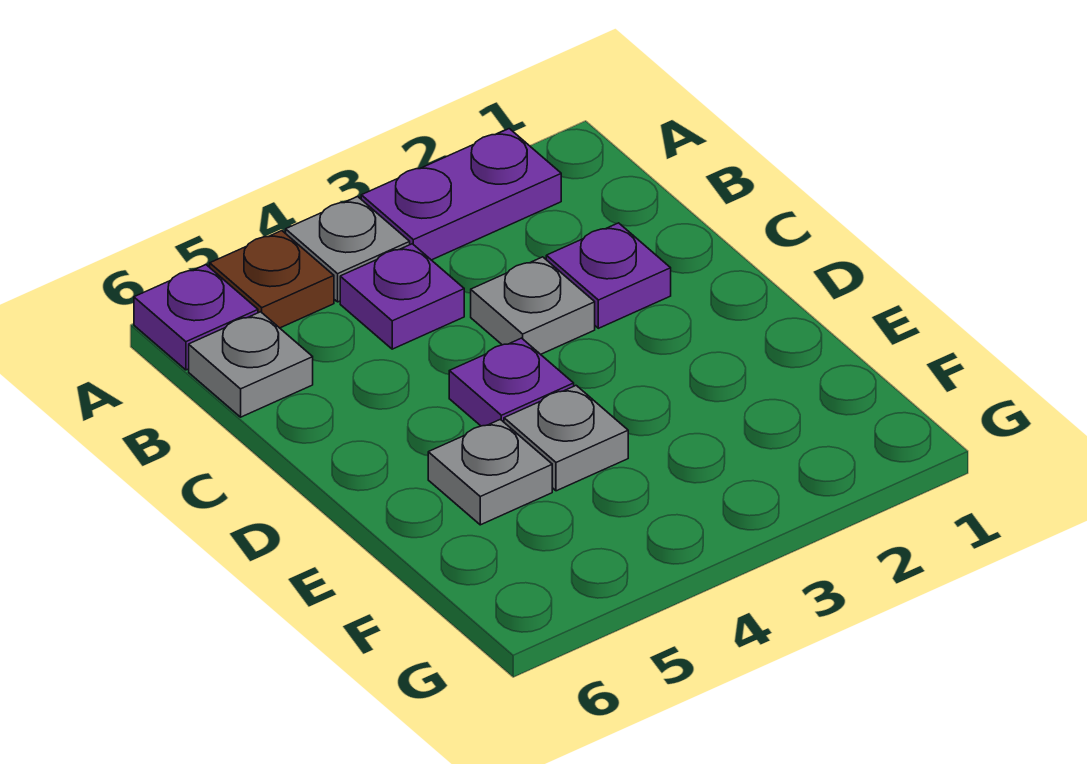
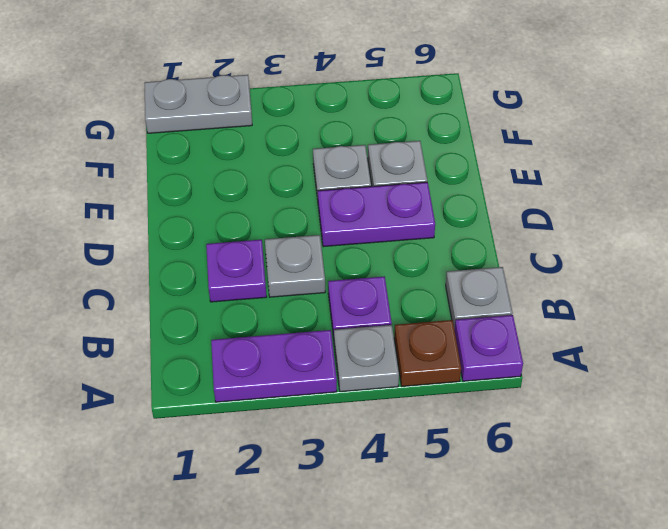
purple plate D4 level 1 -> purple plate D4:D5 level 1
none -> grey plate G1:G2 level 1

